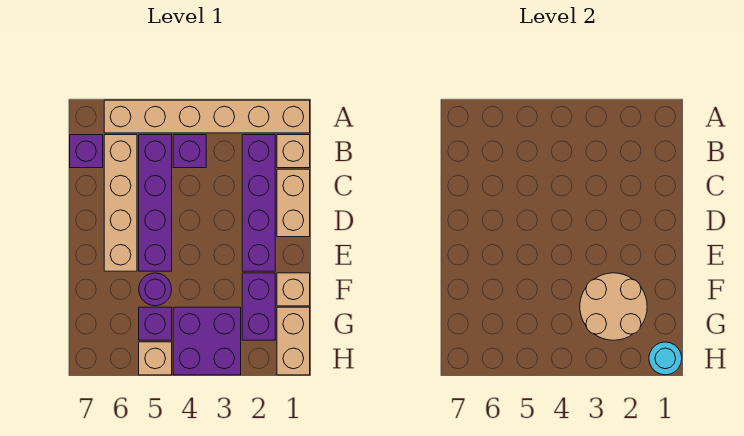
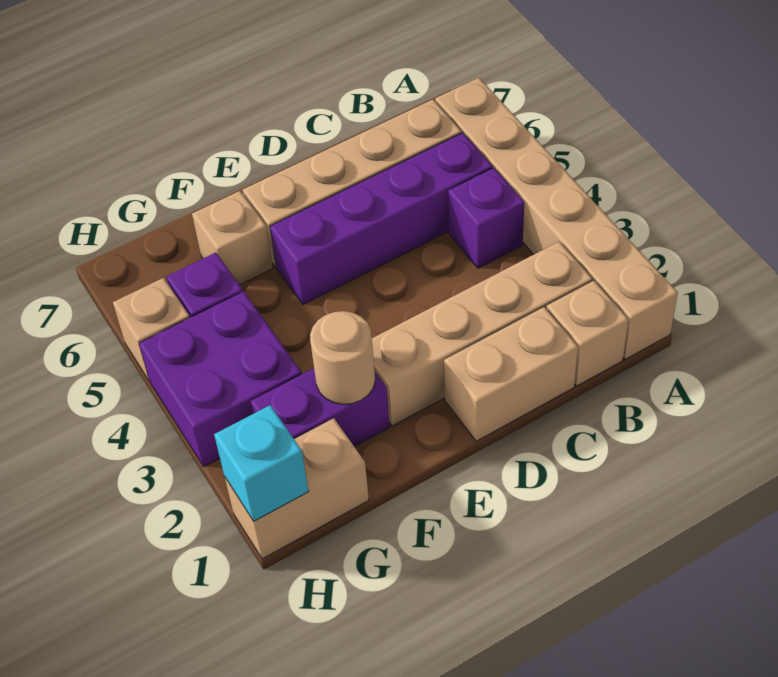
purple brick B2:E2 level 1 -> tan brick B2:E2 level 1
purple brick B7 level 1 -> none
tan brick F1 level 1 -> tan brick F6 level 1
tan round brick F2:G3 level 2 -> tan round brick F2 level 2
purple round brick F5 level 1 -> none
cyan round brick H1 level 2 -> cyan brick H1 level 2

